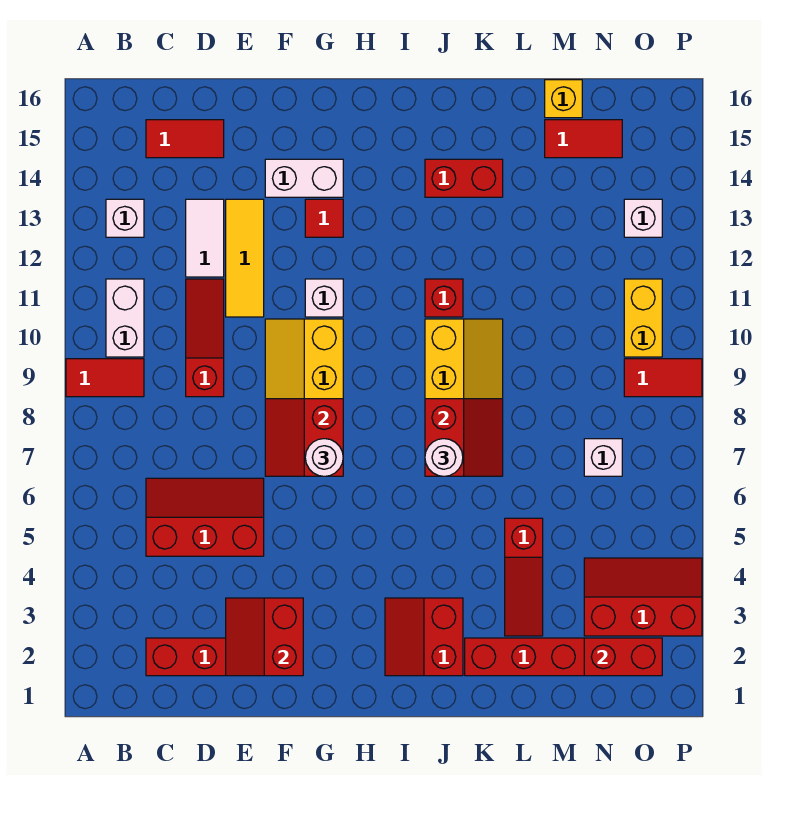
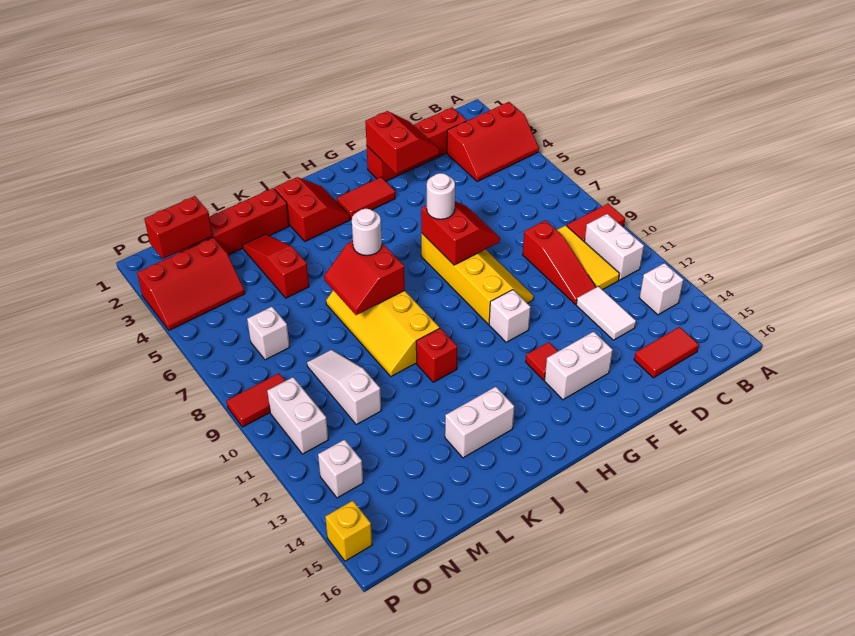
red slope C5:E6 level 1 top 5 -> red slope A3:C4 level 1 top 3
yellow tile E11:E13 level 1 -> yellow tile C9:C11 level 1
red brick J14:K14 level 1 -> white brick J14:K14 level 1
none -> white slope M9:M11 level 1 top 11
red tile M15:N15 level 1 -> red tile G3:H3 level 1
yellow brick M16 level 1 -> yellow brick P15 level 1
yellow brick O10:O11 level 1 -> white brick O10:O11 level 1

